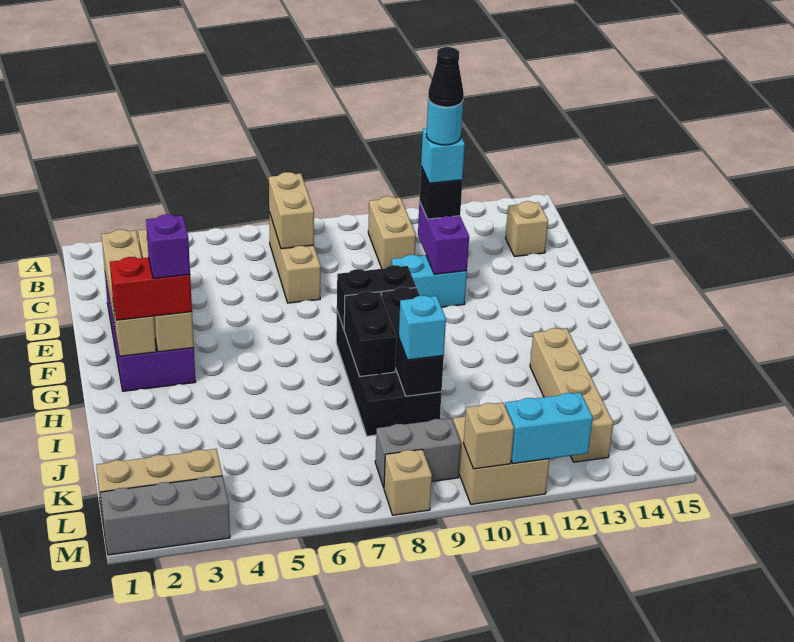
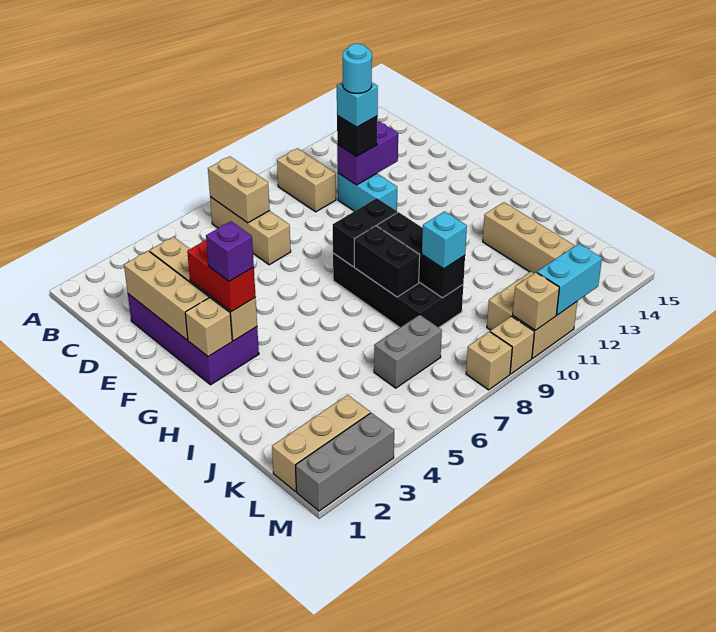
tan brick C14 level 1 -> tan brick M9 level 1
purple brick D11:E11 level 2 -> purple brick D11:D12 level 2
black cone D11 level 6 -> none
cyan brick E10:E11 level 1 -> cyan brick D11:E11 level 1
red brick G2:G3 level 3 -> red brick F3:G3 level 3
grey brick L8:L9 level 1 -> grey brick K6:K7 level 1

